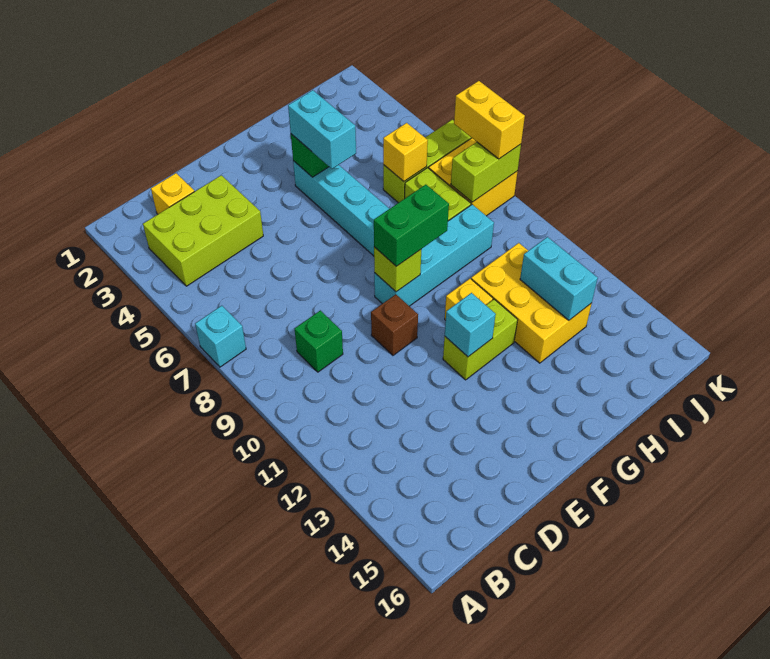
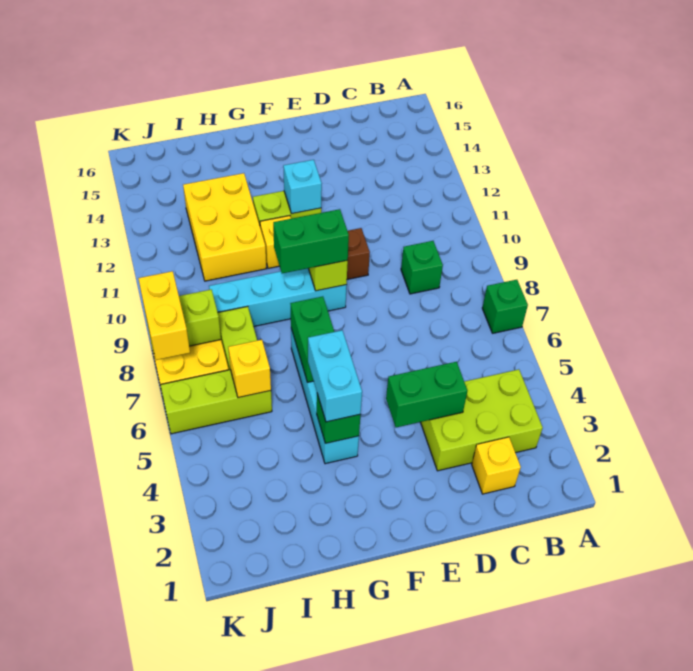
cyan brick A7 level 1 -> green brick A7 level 1
none -> green brick D4:E4 level 2
none -> green brick G6:G7 level 2
cyan brick I12:I13 level 2 -> none

